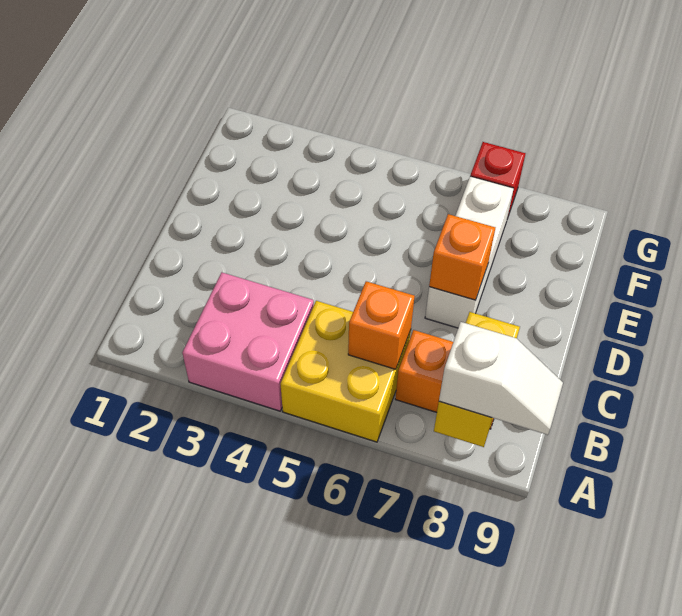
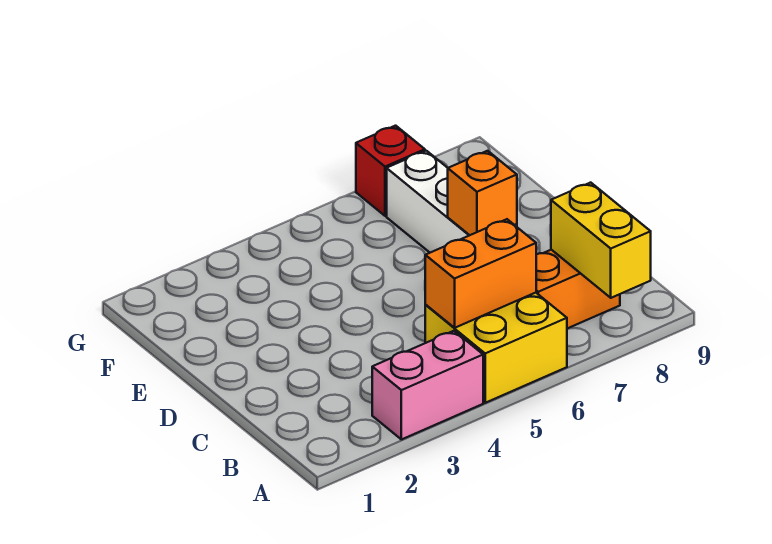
pink brick A3:B4 level 1 -> pink brick A3:A4 level 1
white slope A8:A9 level 3 top 8 -> none
orange brick B6 level 2 -> orange brick B5:B6 level 2

